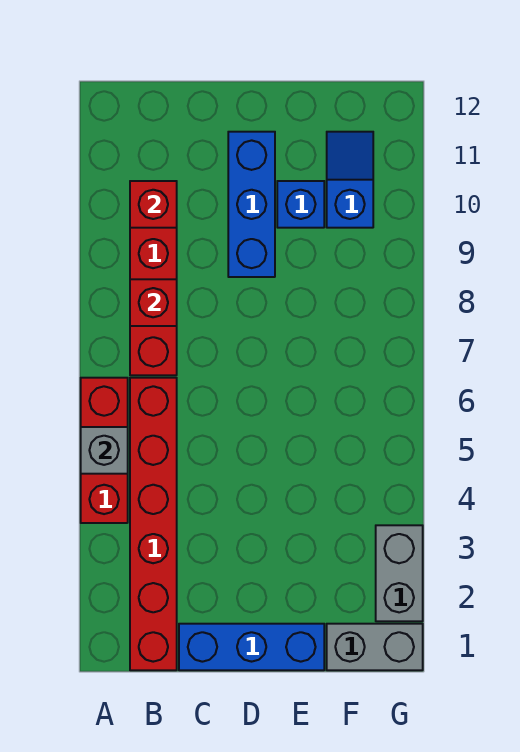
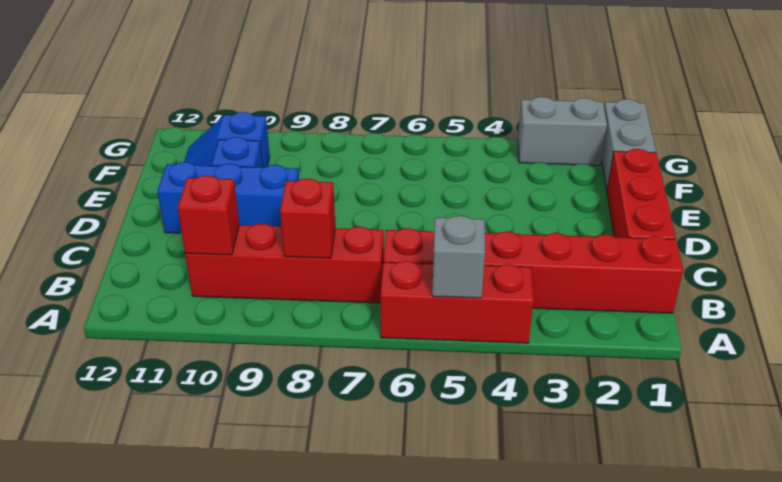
blue brick C1:E1 level 1 -> red brick C1:E1 level 1

